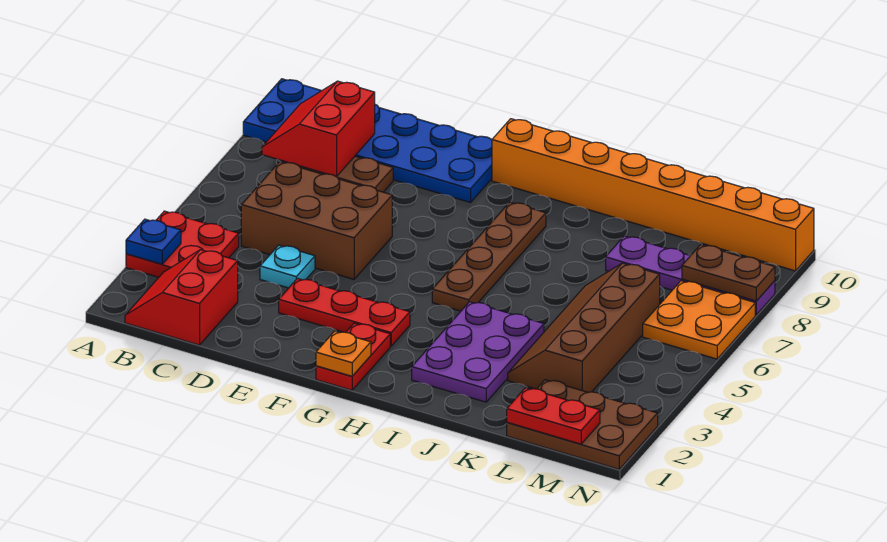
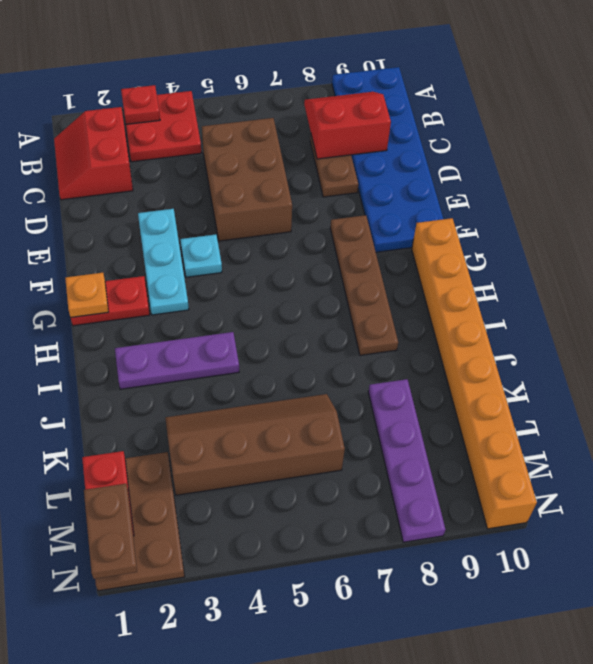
blue plate A3 level 2 -> red plate A3 level 2
red slope B1:C2 level 1 top C -> red slope B1:C2 level 1 top 2
cyan plate D4 level 1 -> cyan plate F4 level 1
red plate E3:G3 level 1 -> cyan plate E3:G3 level 1
brown plate H5:H8 level 1 -> brown plate F8:I8 level 1
purple plate I2:J4 level 1 -> purple plate I2:I4 level 1
orange plate M6:N7 level 1 -> none
brown plate M8:N8 level 2 -> brown plate M1:N1 level 3

